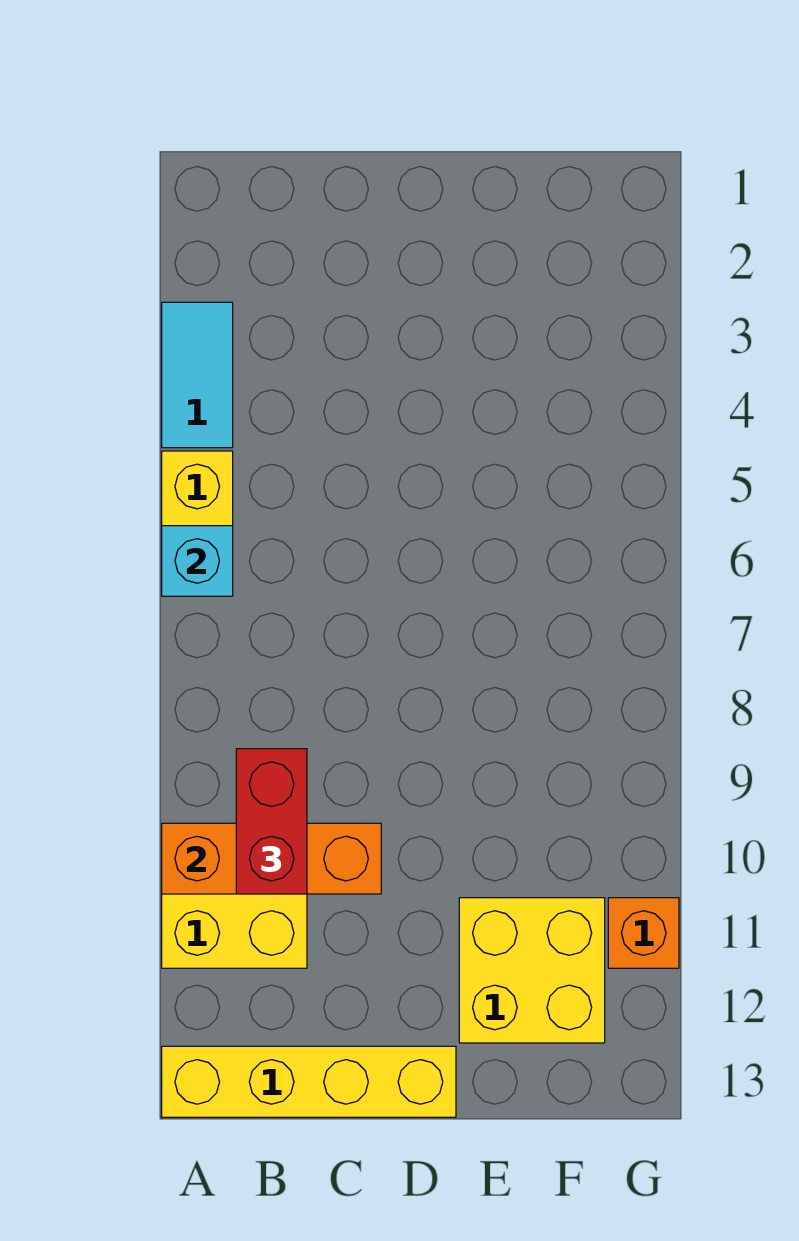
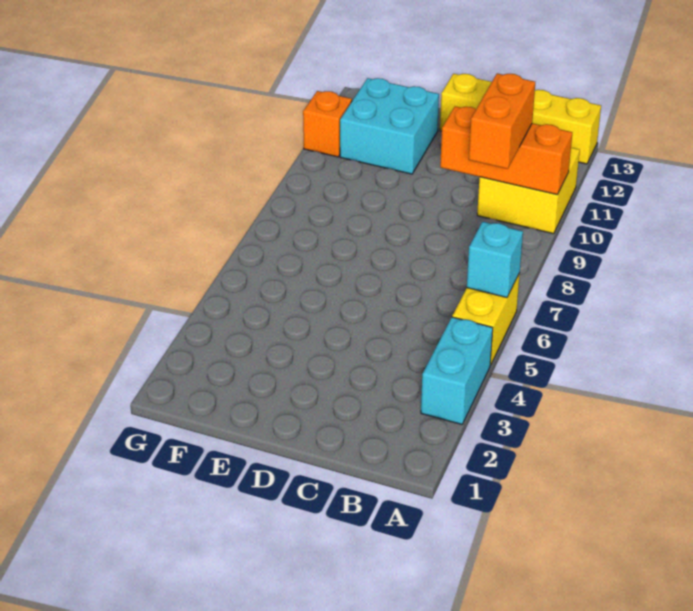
cyan tile A3:A4 level 1 -> cyan brick A3:A4 level 1
red brick B9:B10 level 3 -> orange brick B9:B10 level 3
yellow brick E11:F12 level 1 -> cyan brick E11:F12 level 1

